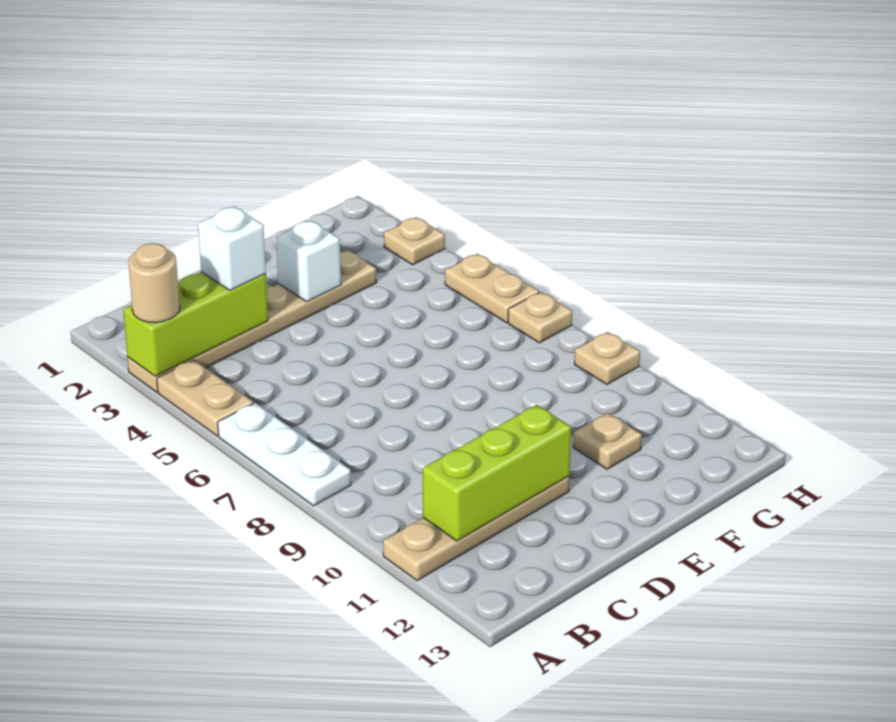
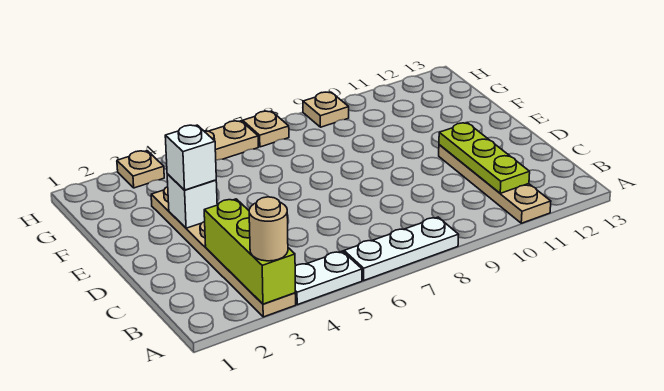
tan plate A4:A5 level 1 -> white plate A4:A5 level 1
lime brick B11:D11 level 2 -> lime plate B11:D11 level 2
white brick C3 level 3 -> white brick E3 level 3
tan plate F11 level 1 -> none

